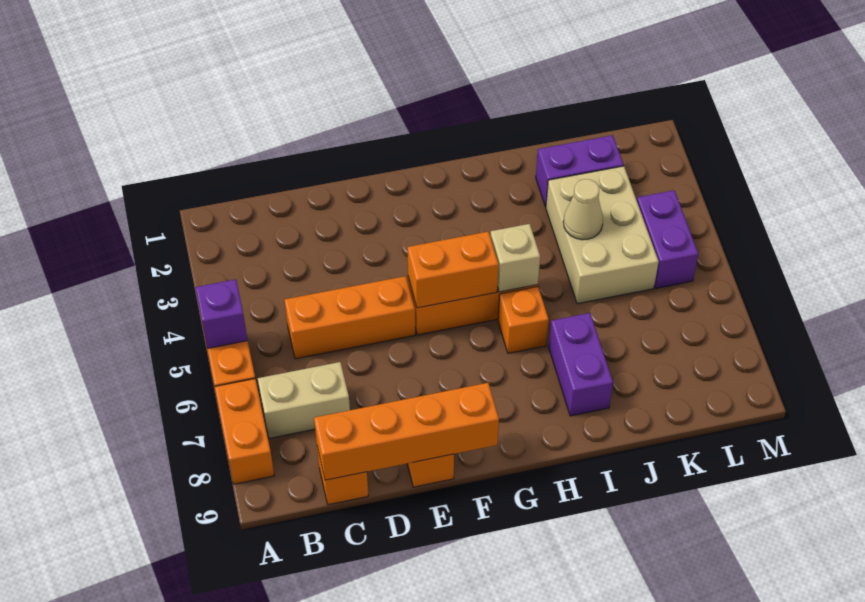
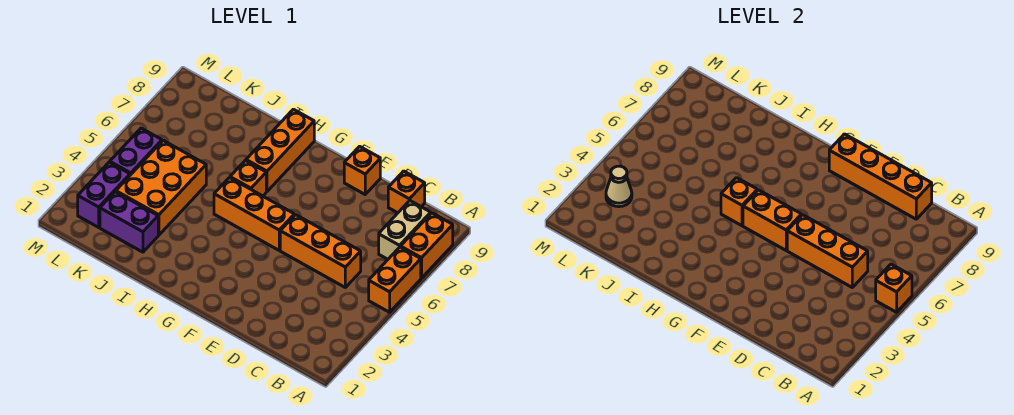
purple brick A5 level 2 -> orange brick A5 level 2
tan brick B7:C7 level 1 -> tan brick B7:B8 level 1
none -> orange brick C5:E5 level 2
tan brick H5 level 2 -> orange brick H5 level 2
none -> orange brick H7:H9 level 1
purple brick I7:I8 level 1 -> purple brick L2:L3 level 1
tan brick J3:K5 level 1 -> orange brick J3:K5 level 1
tan cone J4 level 2 -> tan cone L3 level 2

